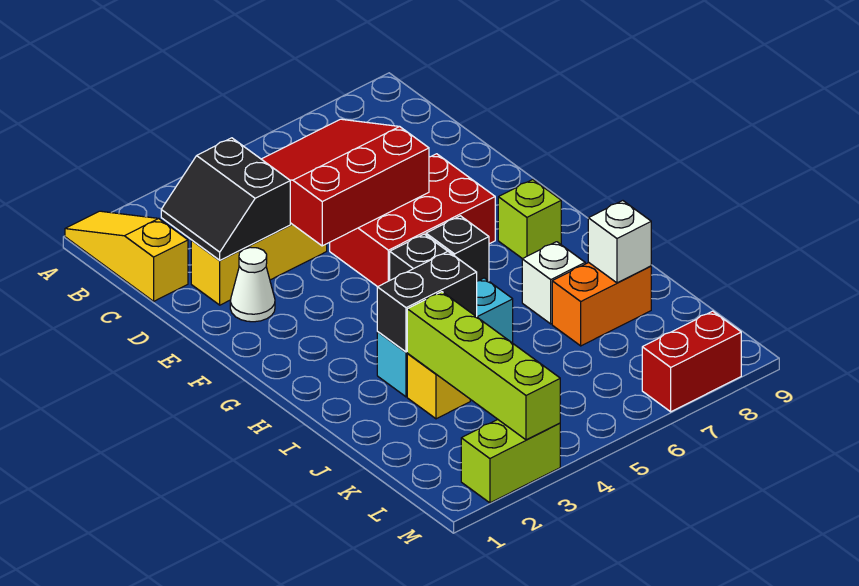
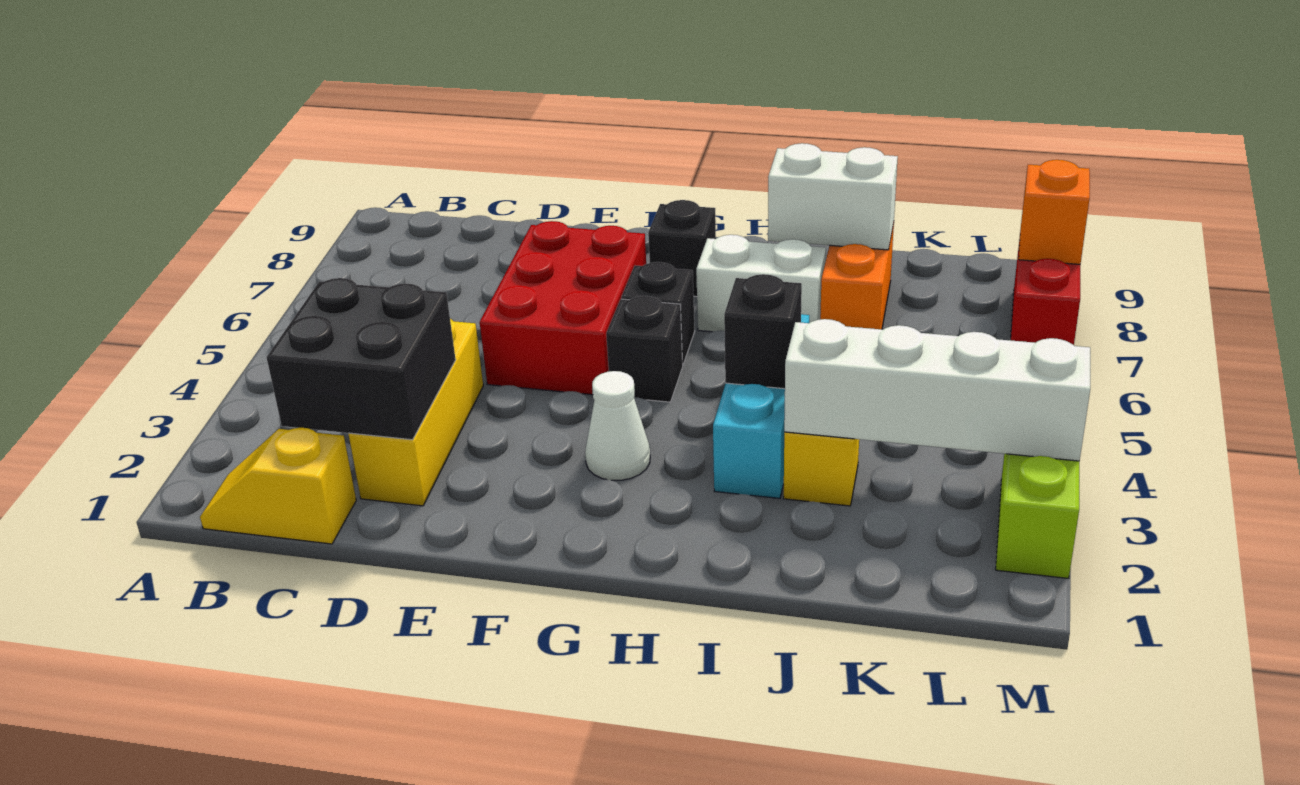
yellow slope A1:C1 level 1 top C -> yellow slope B1:C1 level 1 top C
black slope C2:D3 level 2 top 3 -> black brick C2:D3 level 2
red slope C4:E6 level 2 top E -> none
white cone E2 level 1 -> white cone G3 level 1
lime brick G8 level 1 -> black brick G8 level 1
black brick I3:I4 level 2 -> black brick I4 level 2
white brick I7 level 1 -> white brick H7:I7 level 1
lime brick J3:M3 level 2 -> white brick J3:M3 level 2
white brick J8 level 2 -> white brick I8:J8 level 2
none -> orange brick M8 level 2

